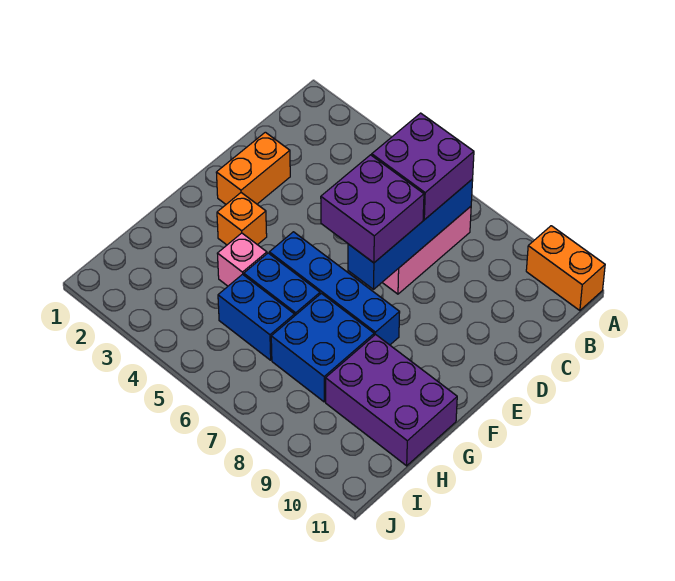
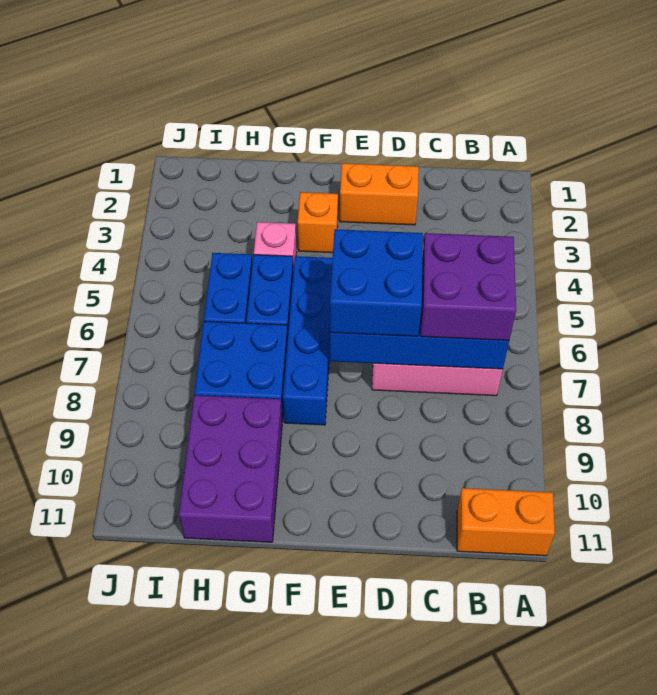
orange brick A10:A11 level 1 -> orange brick A11:B11 level 1
purple brick D6:E7 level 3 -> blue brick D6:E7 level 3

